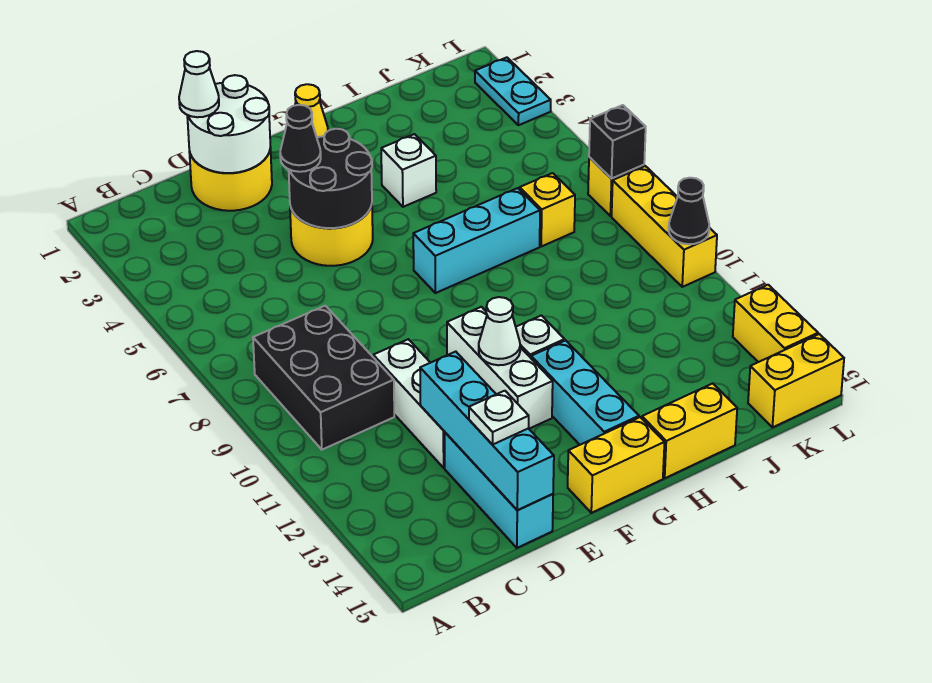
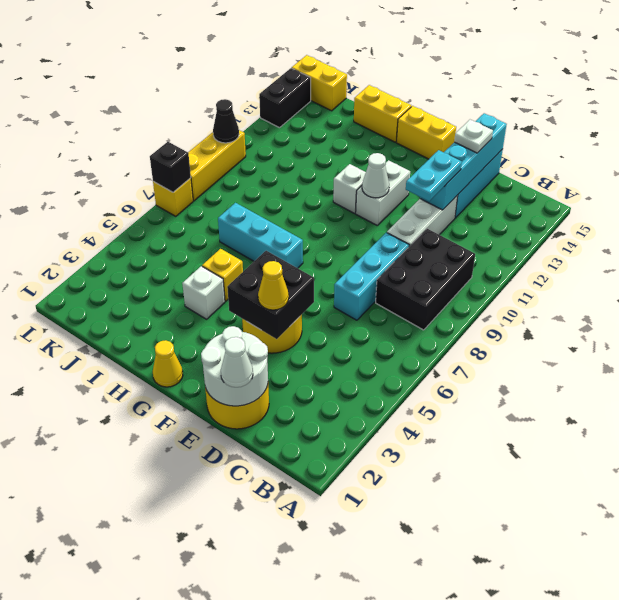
black round brick E4:F5 level 2 -> black brick E4:F5 level 2
black cone E4 level 3 -> yellow cone E4 level 3
white brick F10:F12 level 1 -> white brick F11:F12 level 1
cyan brick G12:G14 level 1 -> cyan brick D7:D9 level 1
yellow brick J7 level 1 -> yellow brick H5 level 1
cyan plate L2:L3 level 1 -> cyan plate D11:D12 level 3
yellow brick L13:L14 level 1 -> black brick L13:L14 level 1

